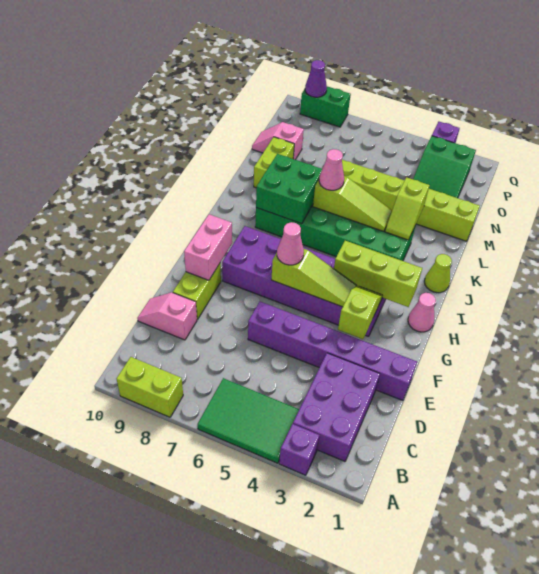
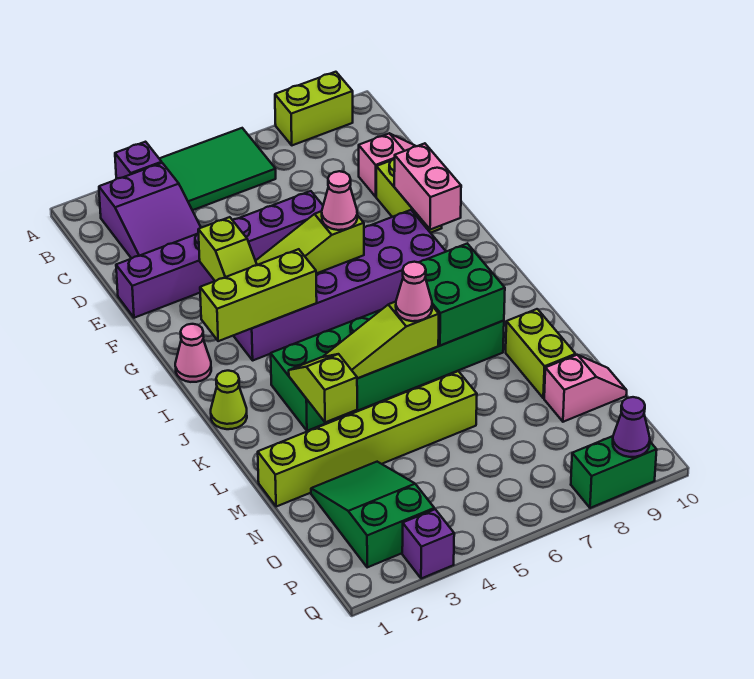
purple brick B2:D3 level 1 -> purple slope B2:D3 level 1 top B

